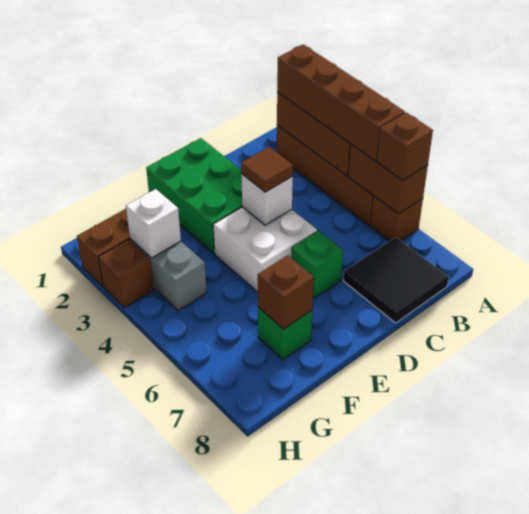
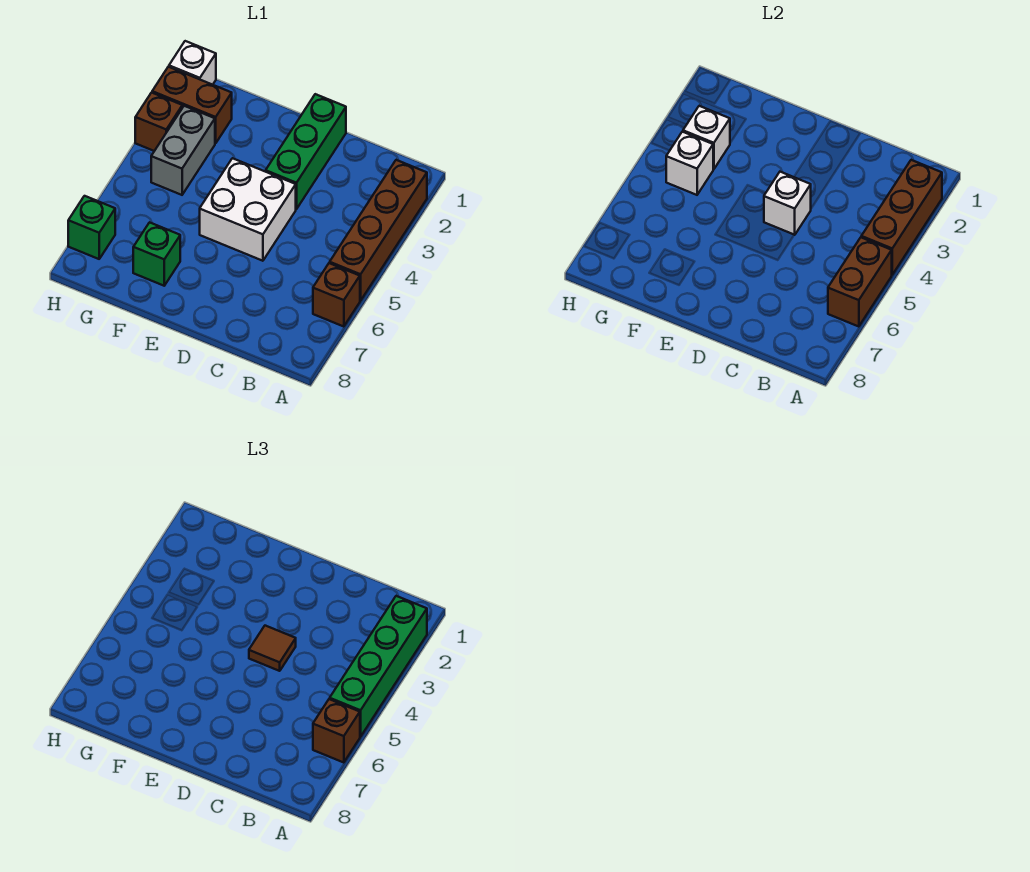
brown brick A2:A5 level 3 -> green brick A2:A5 level 3
black tile B7:C8 level 1 -> none
green brick D1:E3 level 1 -> green brick D1:D3 level 1
green brick D6 level 1 -> green brick H7 level 1
brown brick F7 level 2 -> none
none -> white brick G4 level 2
none -> white brick H1 level 1

